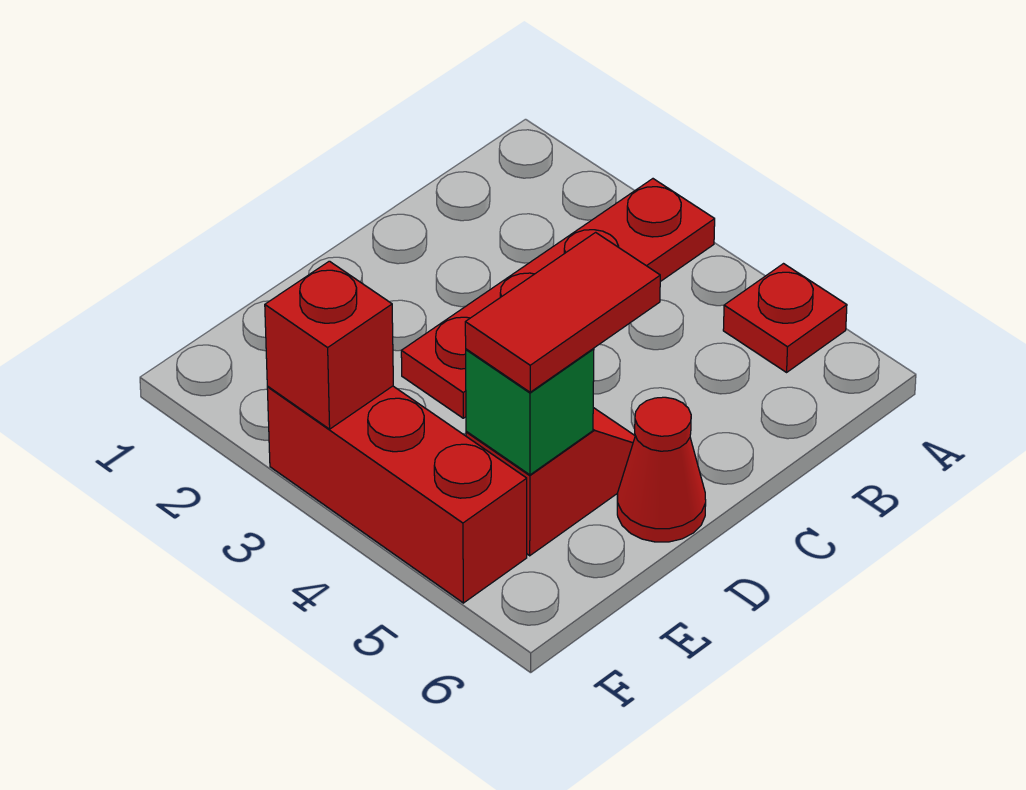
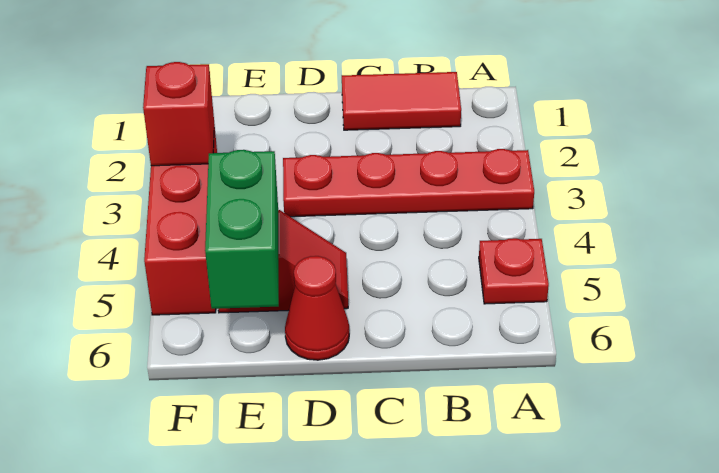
red tile D5:E5 level 3 -> red tile B1:C1 level 1
green brick E5 level 2 -> green brick E5:E6 level 2

